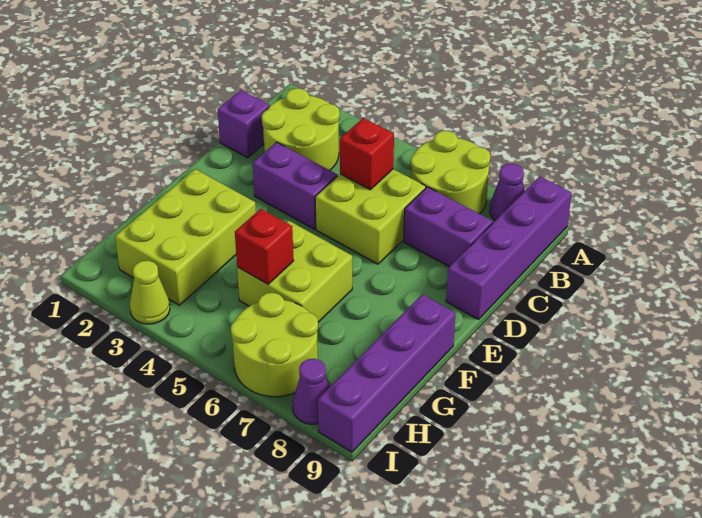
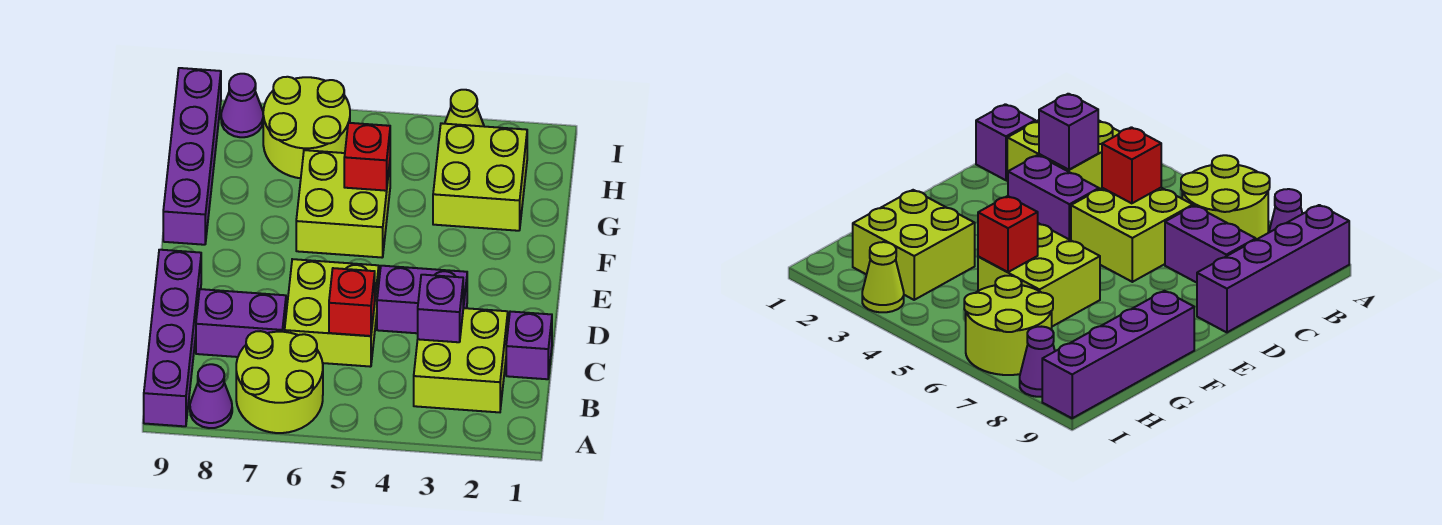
lime round brick B2:C3 level 1 -> lime brick B2:C3 level 1
none -> purple brick C3 level 2
lime brick F2:H3 level 1 -> lime brick G2:H3 level 1

